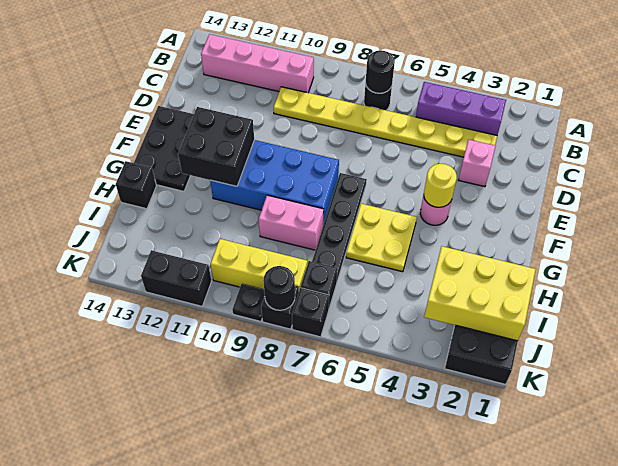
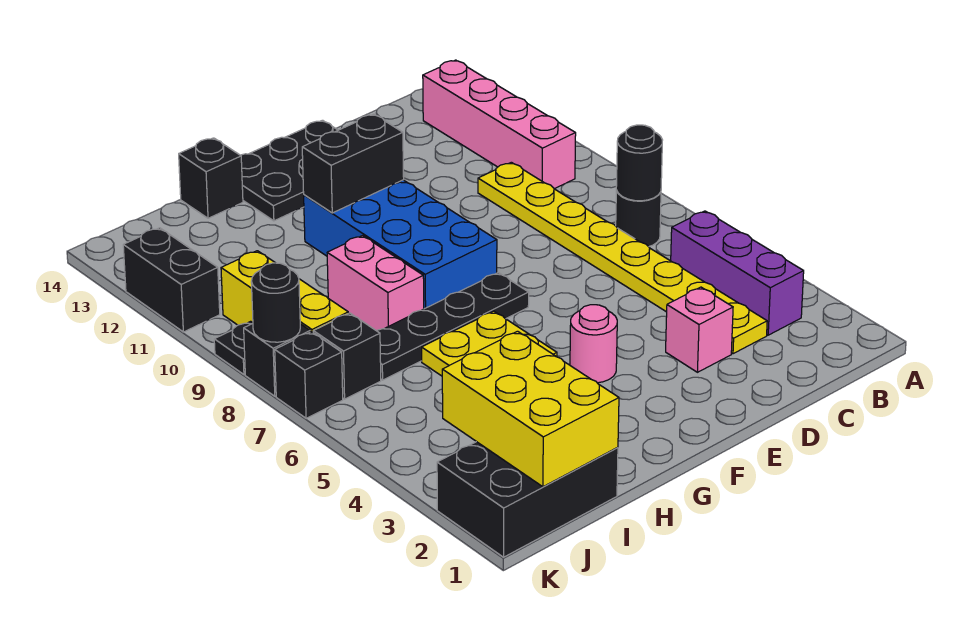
yellow round brick F4 level 2 -> none
black brick F11:G12 level 2 -> black brick F11:G11 level 2

